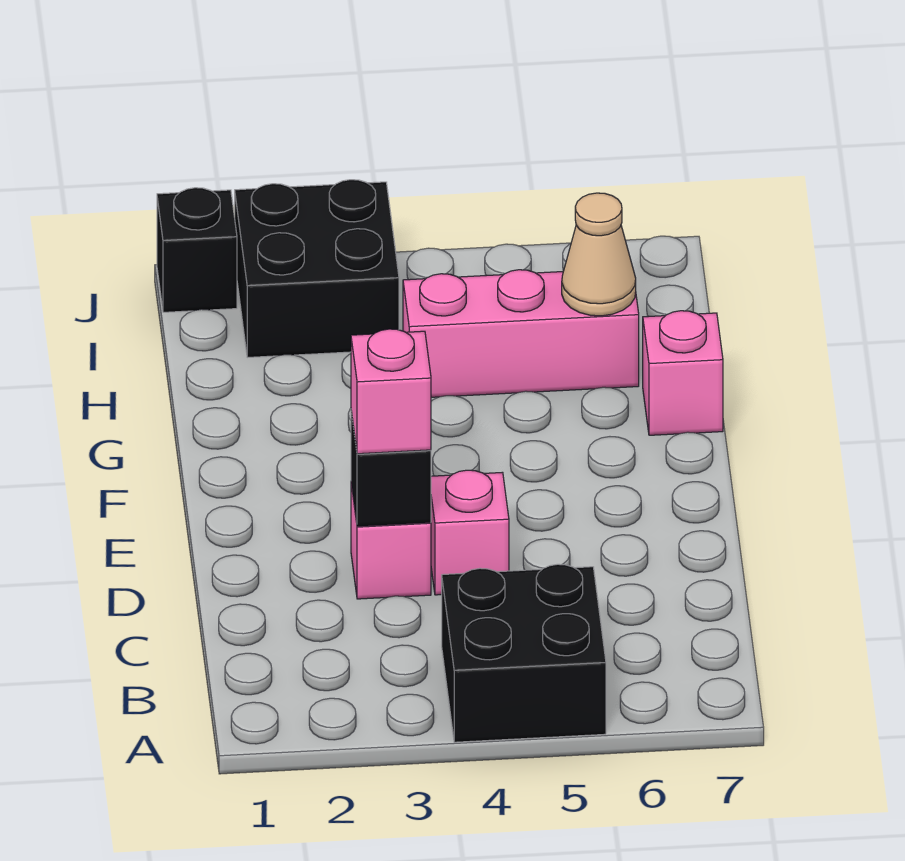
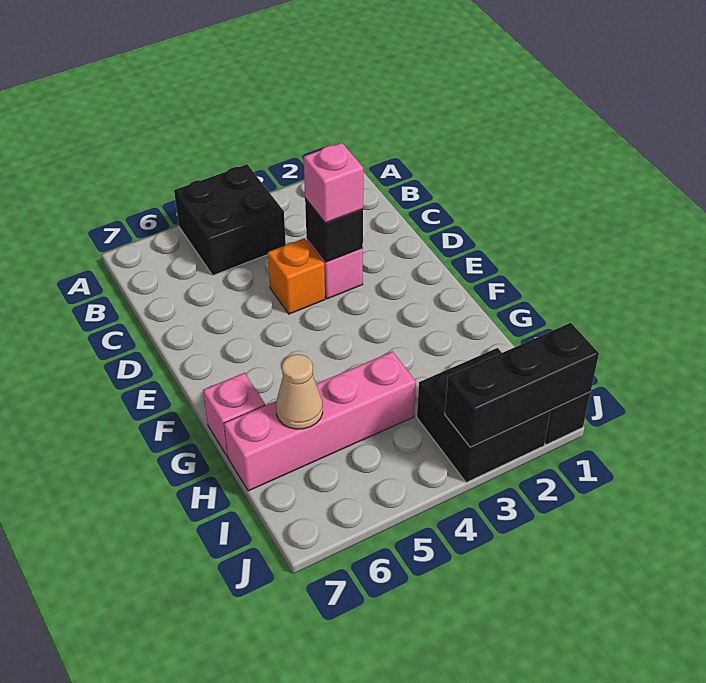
pink brick D4 level 1 -> orange brick D4 level 1
pink brick H4:H6 level 1 -> pink brick H4:H7 level 1
none -> black brick J1:J3 level 2

